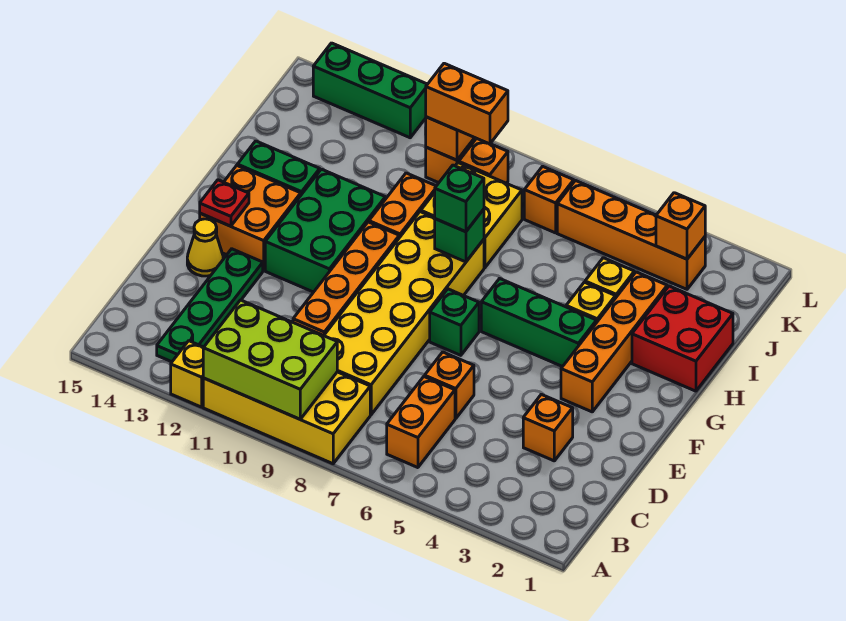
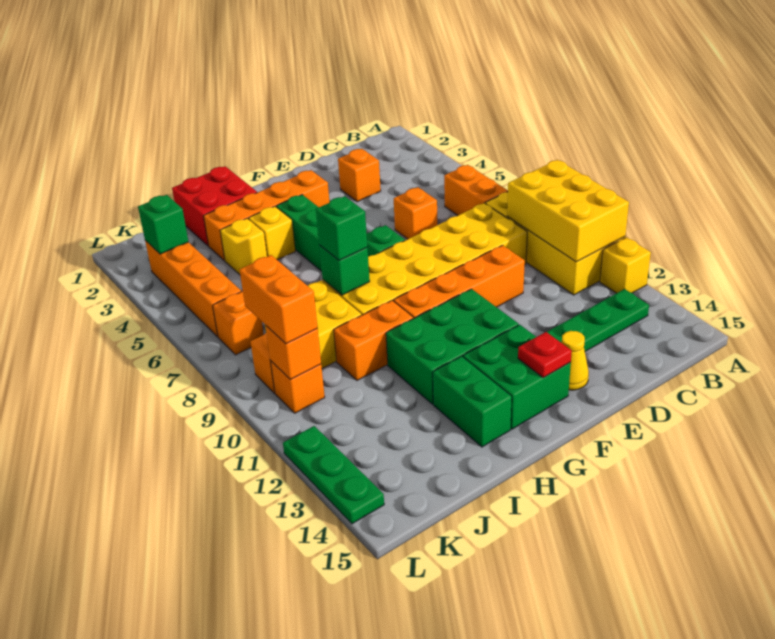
lime brick A9:B11 level 2 -> yellow brick A9:B11 level 2
orange brick B6:C6 level 1 -> orange brick B6:B7 level 1
orange brick F13:G14 level 1 -> green brick F13:G14 level 1
orange brick K3 level 2 -> green brick K3 level 2
green brick L12:L14 level 1 -> green plate L12:L14 level 1

